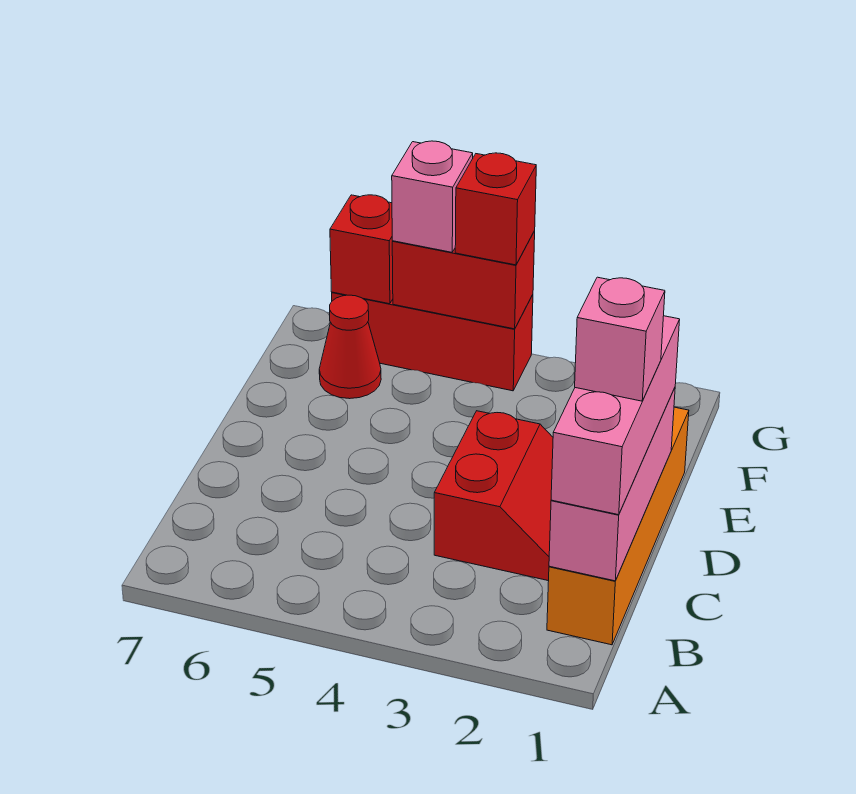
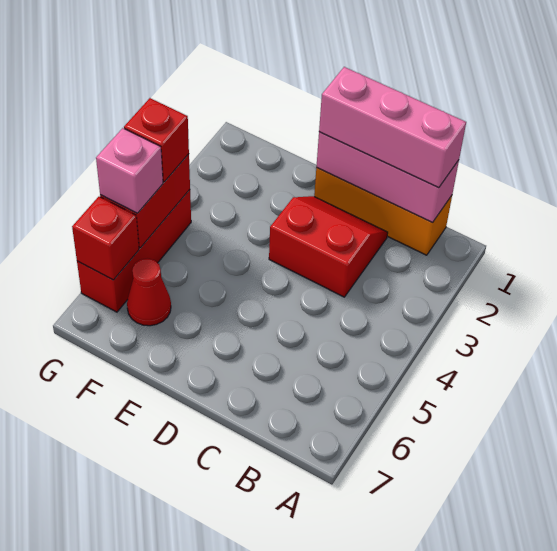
orange brick B1:E1 level 1 -> orange brick B1:D1 level 1
pink brick C1 level 4 -> none

